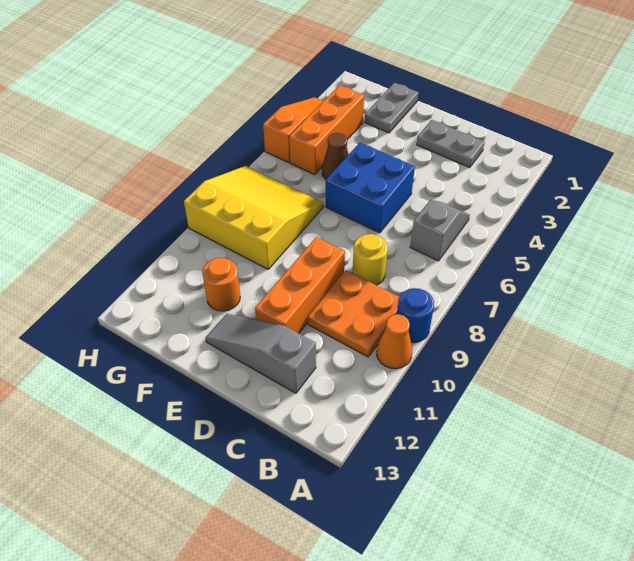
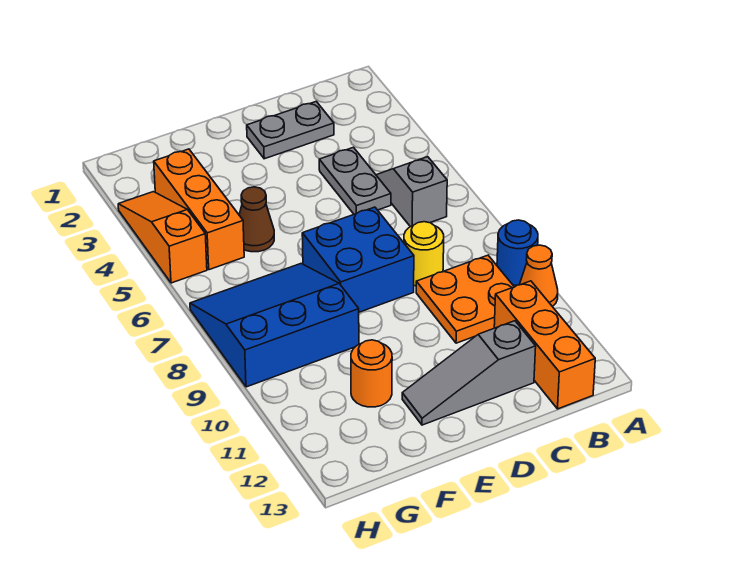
blue brick D5:E6 level 1 -> blue brick D7:E8 level 1
orange brick D9:D11 level 1 -> orange brick B11:B13 level 1
grey plate F1:F2 level 1 -> grey plate C4:C5 level 1
yellow slope F7:H9 level 1 top 9 -> blue slope F7:H9 level 1 top 9

